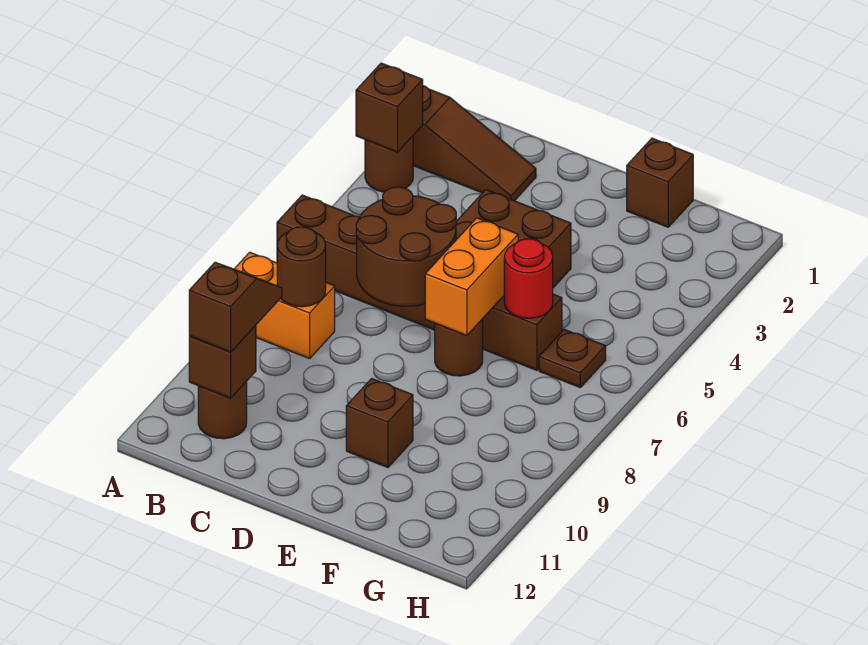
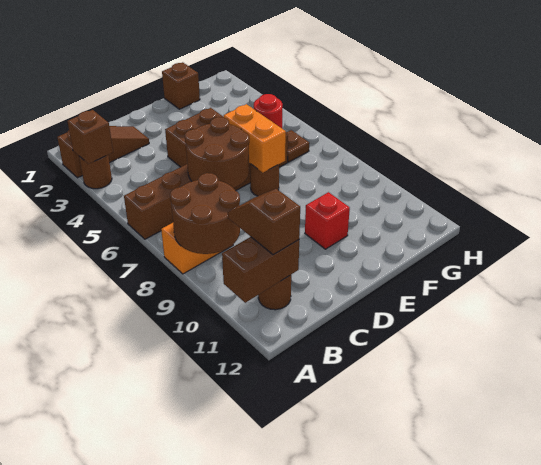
brown round brick B8 level 2 -> brown round brick A8:B9 level 2
brown brick B11 level 2 -> brown brick A11:B11 level 2
brown brick E10 level 1 -> red brick E10 level 1

